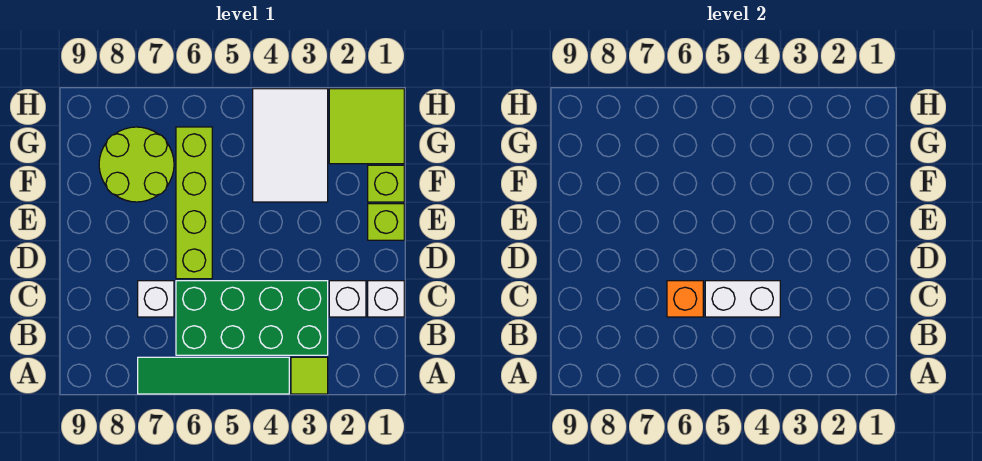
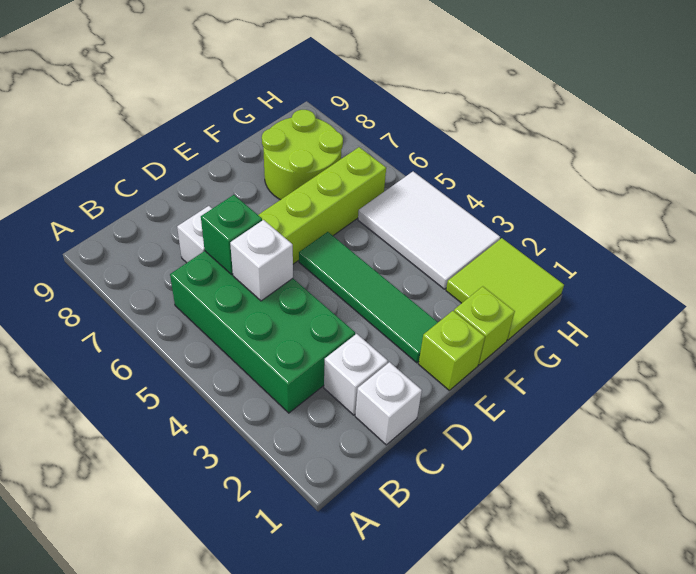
lime tile A3 level 1 -> none
green tile A4:A7 level 1 -> green tile E2:E5 level 1
white brick C4:C5 level 2 -> white brick C5 level 2
orange brick C6 level 2 -> green brick C6 level 2
white tile F3:H4 level 1 -> white tile G3:H5 level 1

